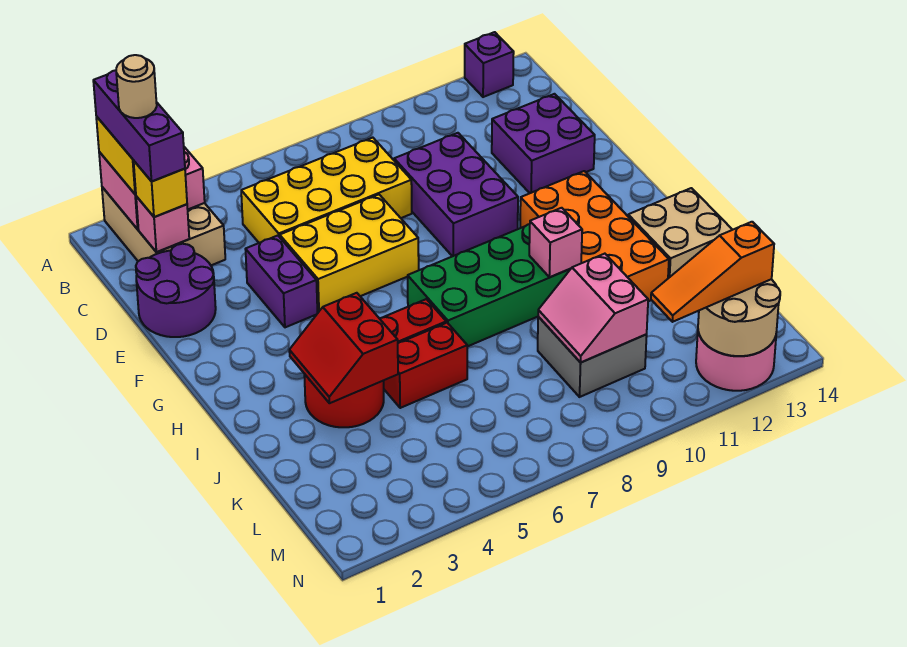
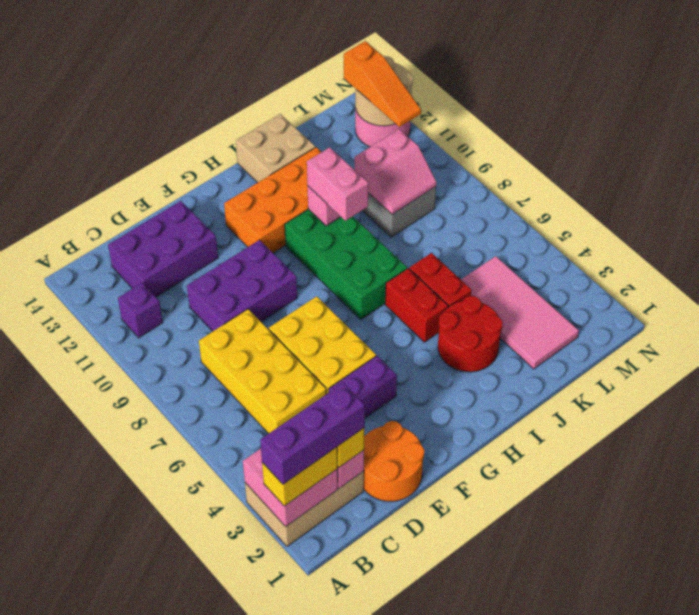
purple brick A13 level 1 -> purple brick B11 level 1
tan round brick B2 level 5 -> none
purple round brick D1:E2 level 1 -> orange round brick D1:E2 level 1
purple brick D12:E13 level 1 -> purple brick C12:E13 level 1
red slope I3:J4 level 2 top 4 -> none
none -> pink brick I9:I10 level 3
none -> pink tile K2:L5 level 1

